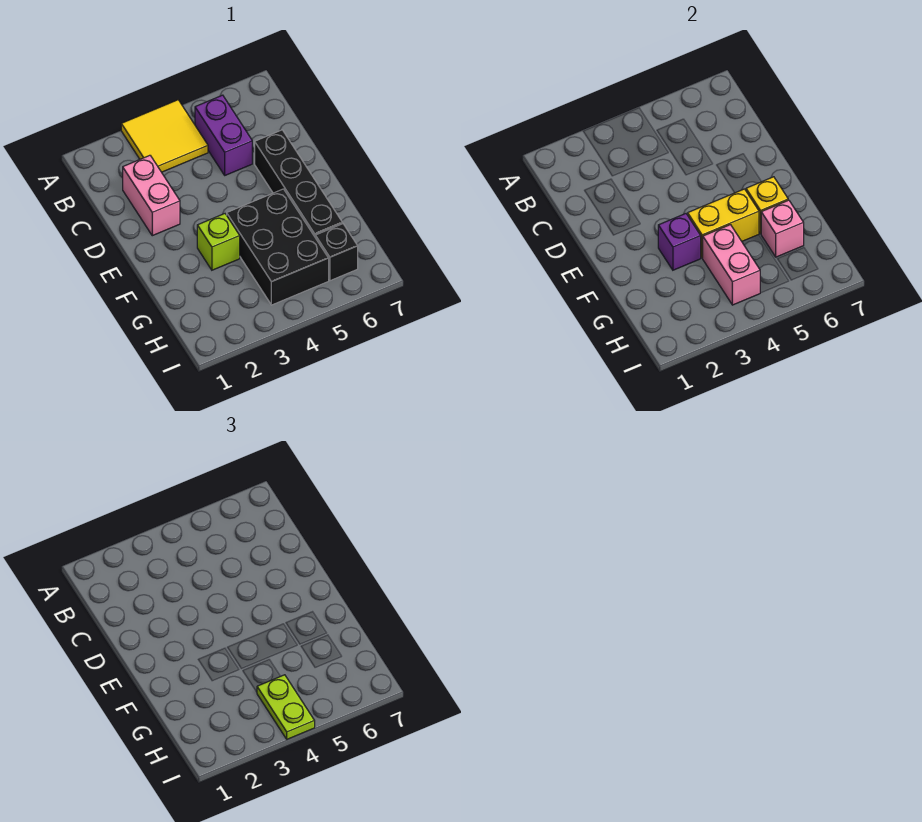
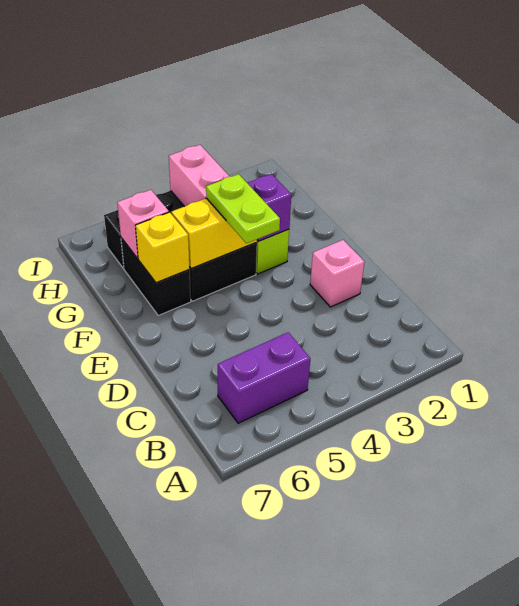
yellow tile A3:B4 level 1 -> none
purple brick B5:C5 level 1 -> purple brick B5:B6 level 1
pink brick C2:D2 level 1 -> pink brick D2 level 1
black brick D6:G6 level 1 -> black brick F6:G6 level 1
lime plate H4:I4 level 3 -> lime plate E4:F4 level 3

